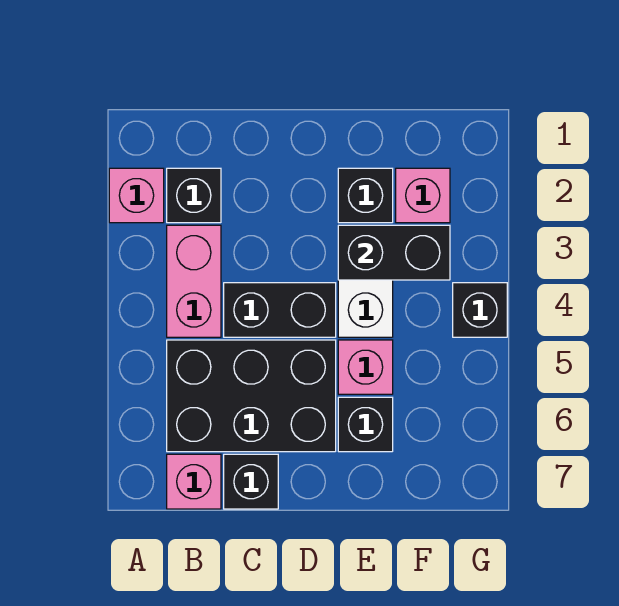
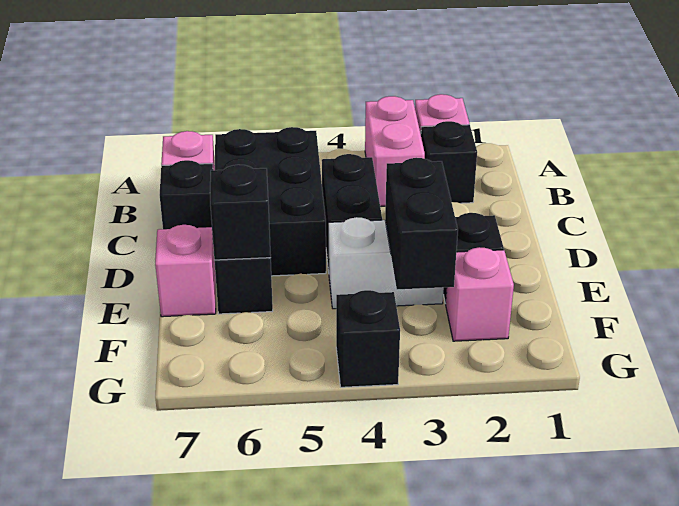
pink brick B3:B4 level 1 -> pink brick A3:B3 level 1
pink brick E5 level 1 -> pink brick E7 level 1
none -> black brick E6 level 2

